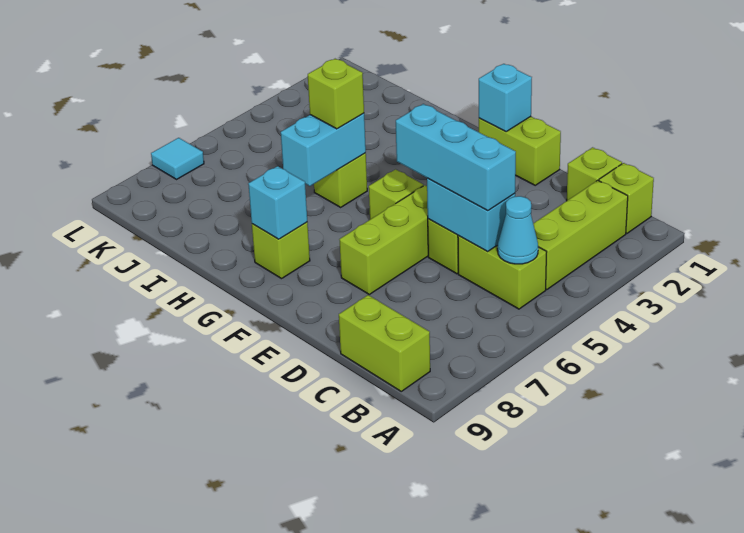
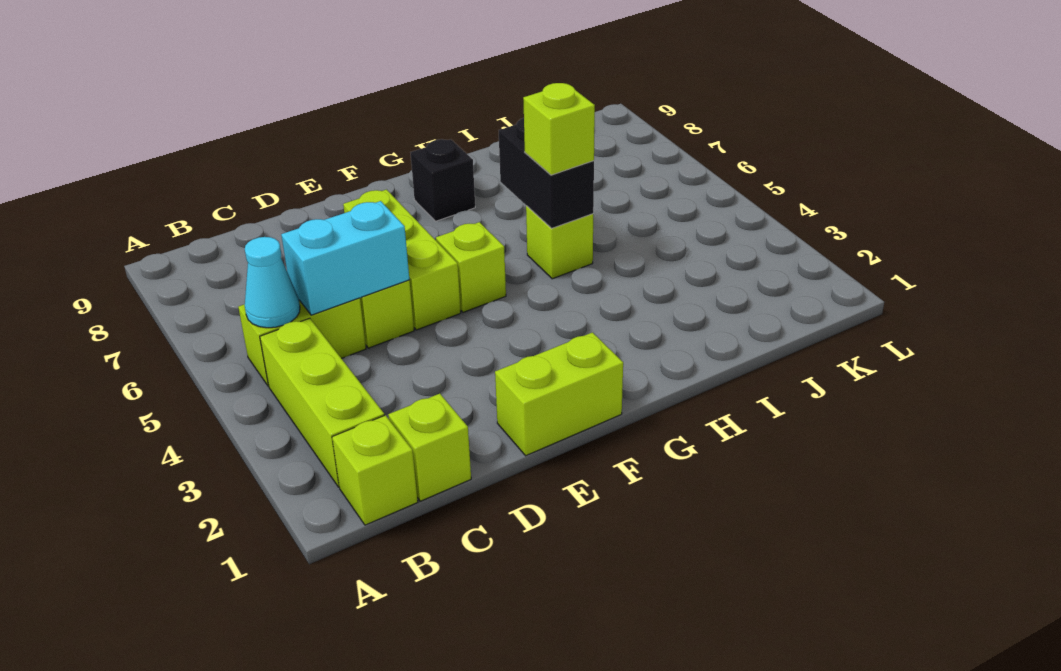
lime brick B9:C9 level 1 -> none
cyan brick C5:E5 level 3 -> none
cyan brick F1 level 2 -> none
lime brick G8 level 1 -> black brick G8 level 1
cyan brick G8 level 2 -> none
cyan brick H5:H6 level 2 -> black brick H5:H6 level 2
cyan tile L7 level 1 -> none

